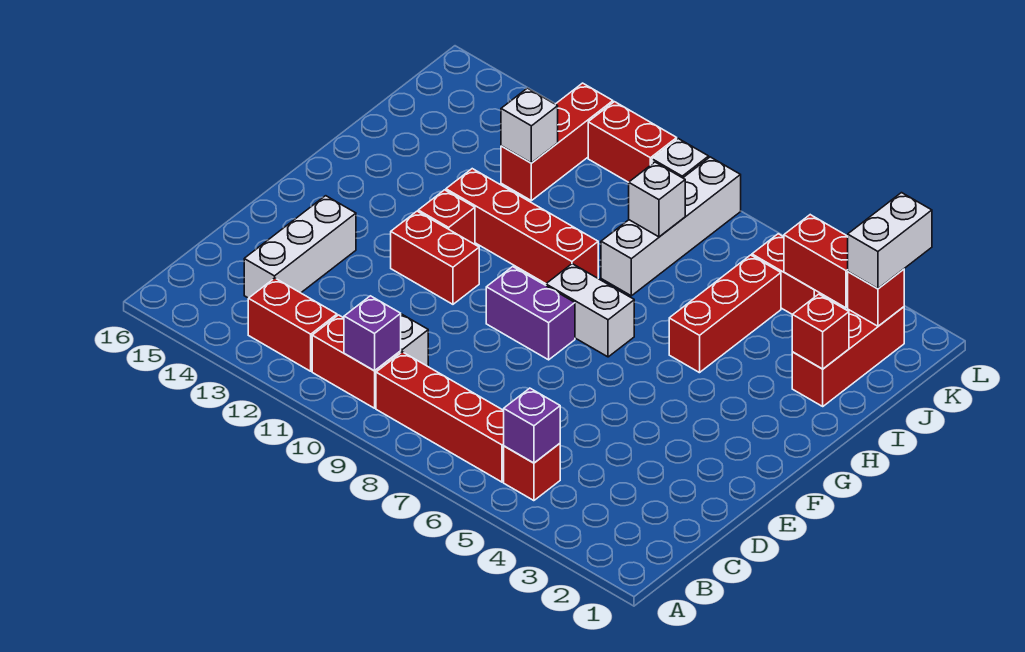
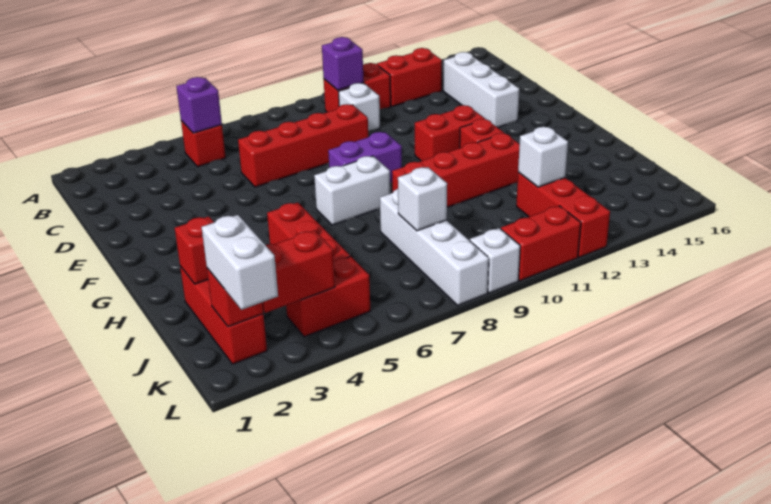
red brick B6:B9 level 1 -> red brick D6:D9 level 1

